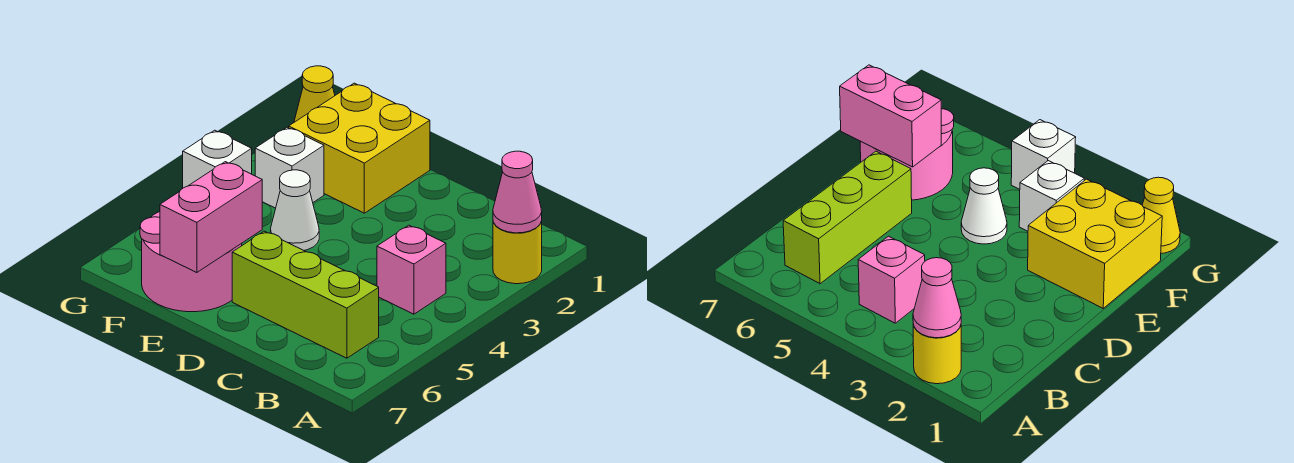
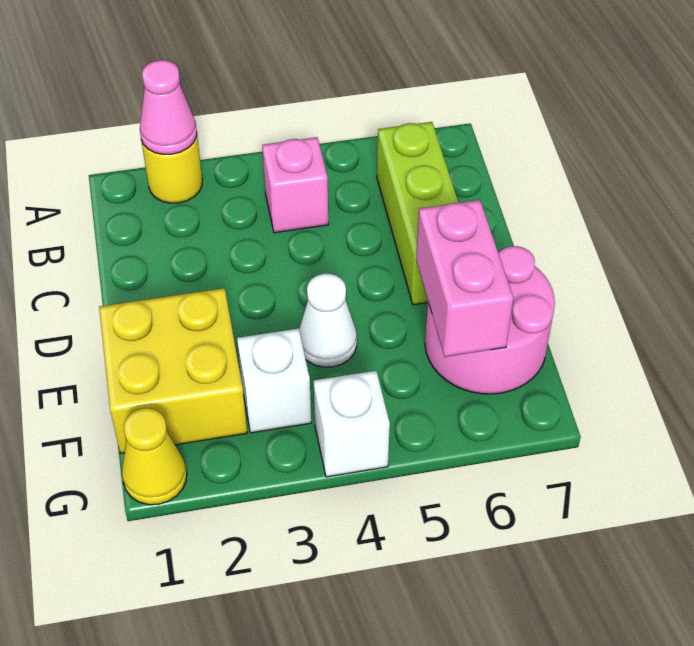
pink brick E6:E7 level 2 -> pink brick E6:F6 level 2

